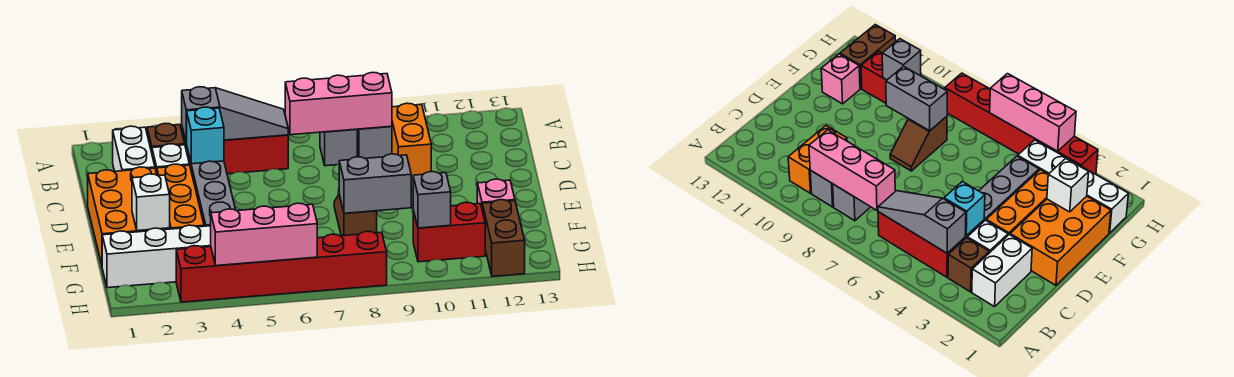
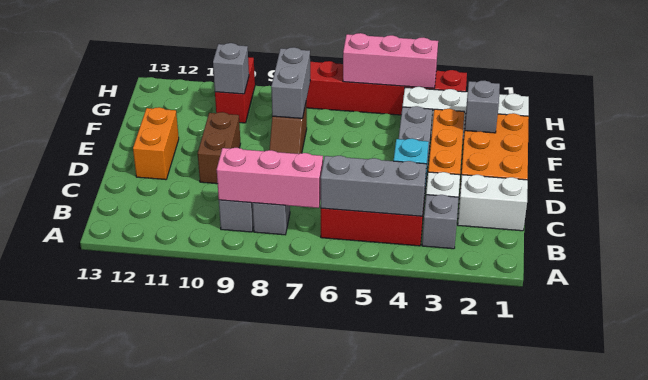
white brick B2:C2 level 1 -> white brick C1:C2 level 1
brown brick B3 level 1 -> grey brick B3 level 1
grey slope B4:B6 level 2 top 4 -> grey brick B4:B6 level 2
orange brick B10:C10 level 1 -> orange brick D12:E12 level 1
white brick F2 level 2 -> grey brick F2 level 2
grey brick F8:F9 level 2 -> grey brick F8:G8 level 2
pink brick F12 level 1 -> none
red brick G10:G11 level 1 -> red brick G10:H10 level 1
brown brick G12:H12 level 1 -> brown brick D10:E10 level 1

